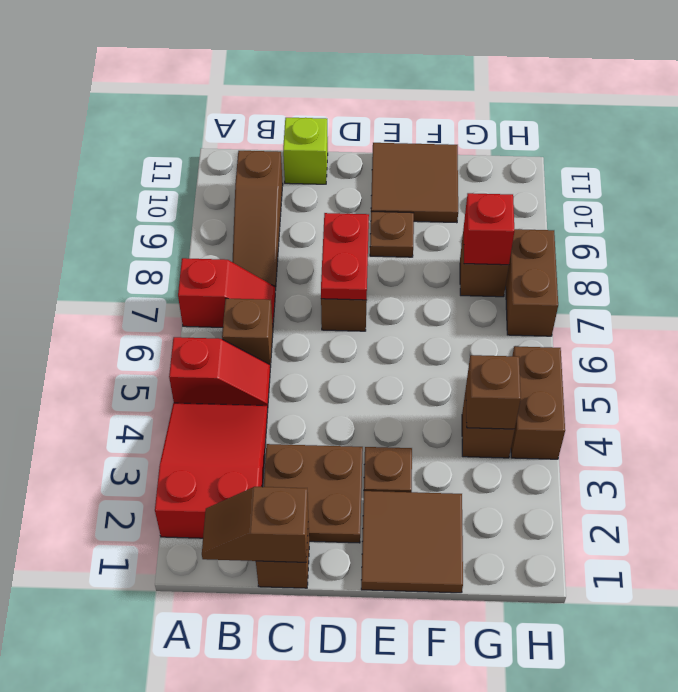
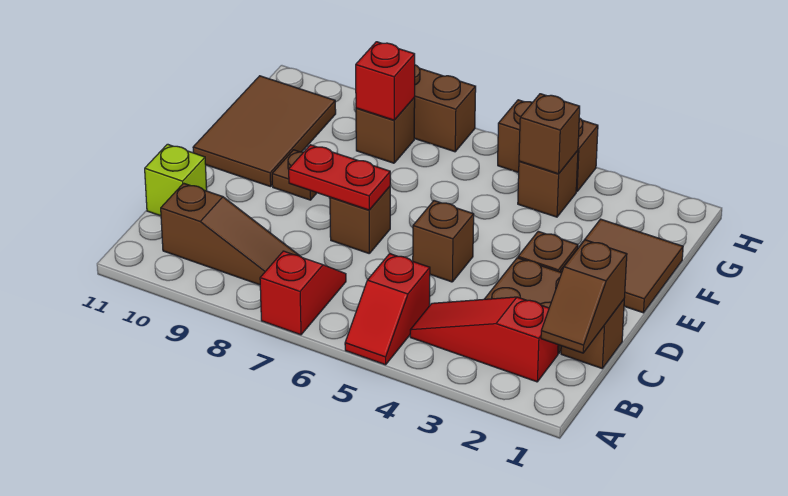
red slope A2:B4 level 1 top 2 -> red slope B2:B4 level 1 top 2
red slope A5:B5 level 1 top A -> red slope A5:B5 level 1 top B
brown brick B6 level 1 -> brown brick D5 level 1
brown tile E10:F11 level 1 -> brown tile E10:G11 level 1

